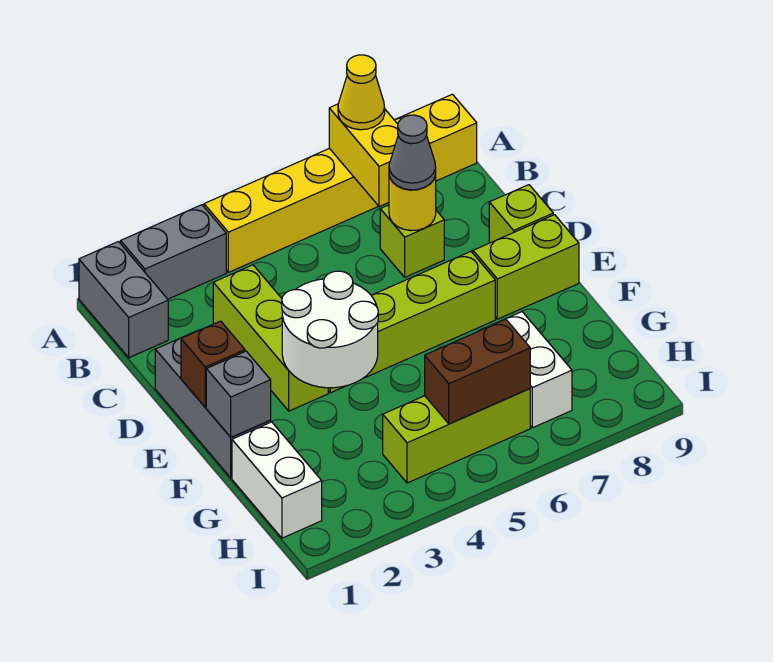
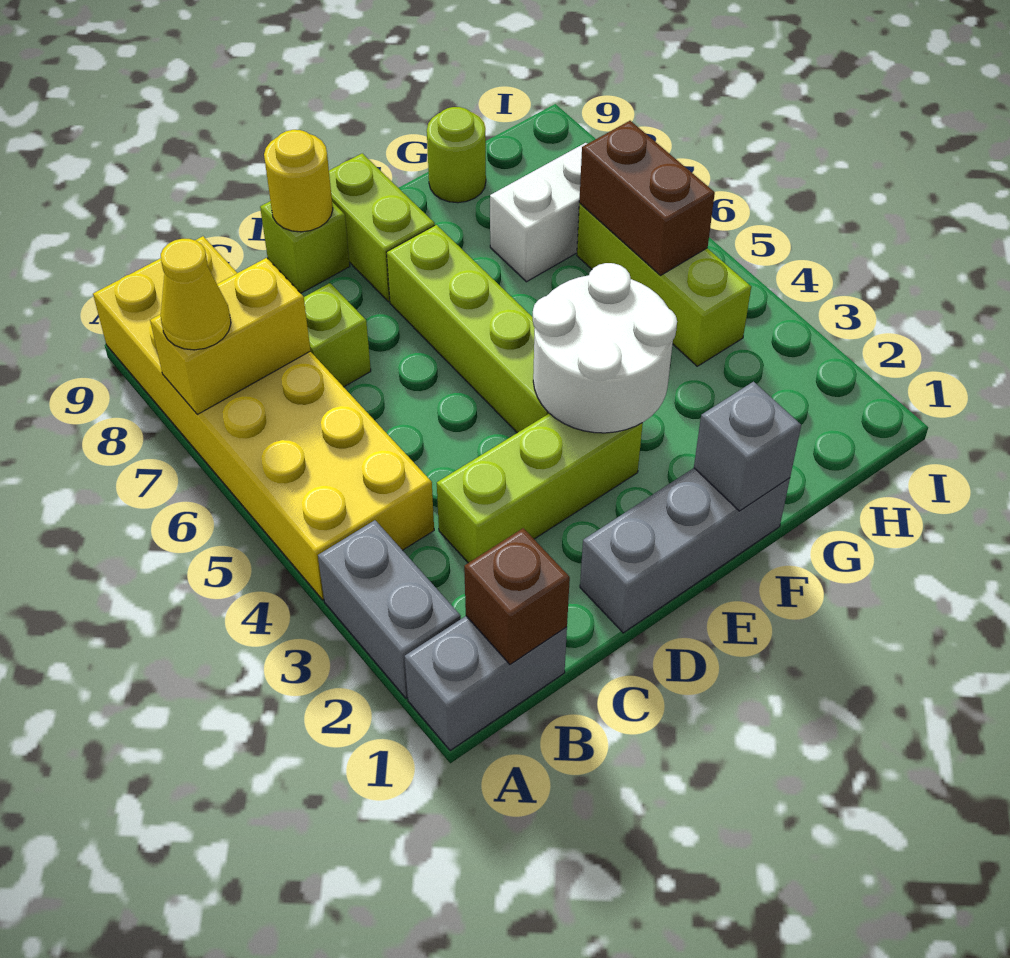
yellow brick A4:A9 level 1 -> yellow brick A4:B9 level 1
yellow round brick C7 level 2 -> yellow round brick D9 level 2
grey cone C7 level 3 -> none
brown brick E1 level 2 -> brown brick B1 level 2
white brick G1:H1 level 1 -> none
none -> lime round brick G9 level 1

